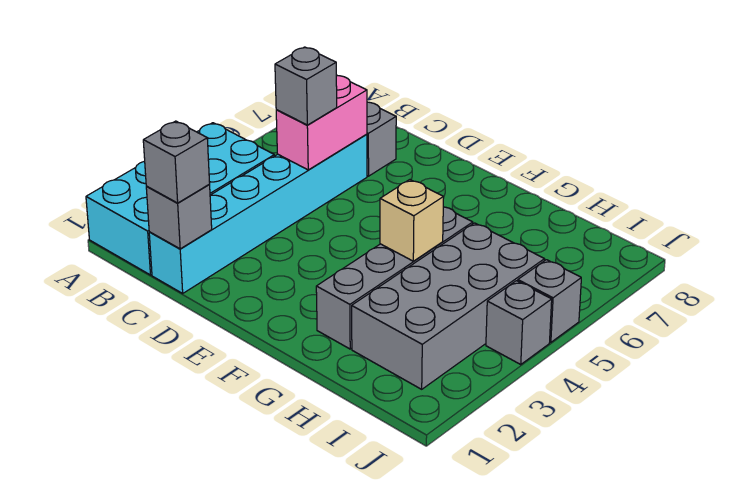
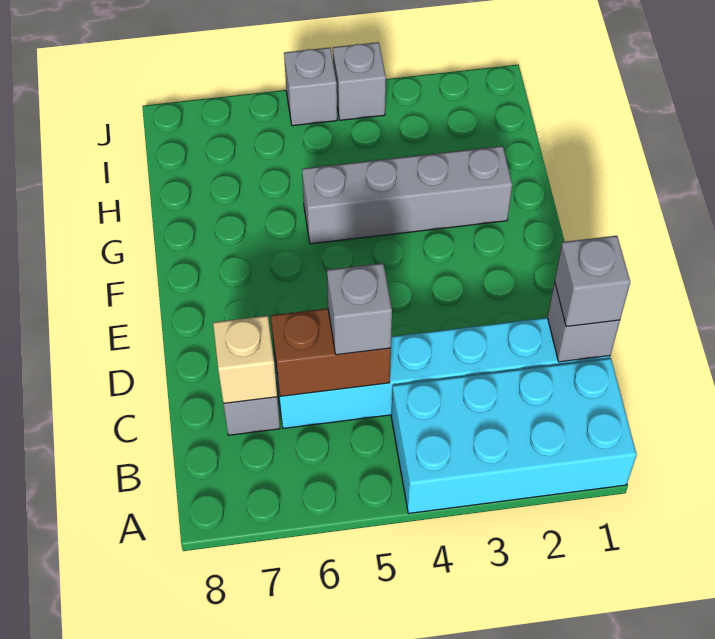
pink brick C5:C6 level 2 -> brown brick C5:C6 level 2
tan brick G4 level 2 -> tan brick C7 level 2
grey brick H2:I5 level 1 -> none

